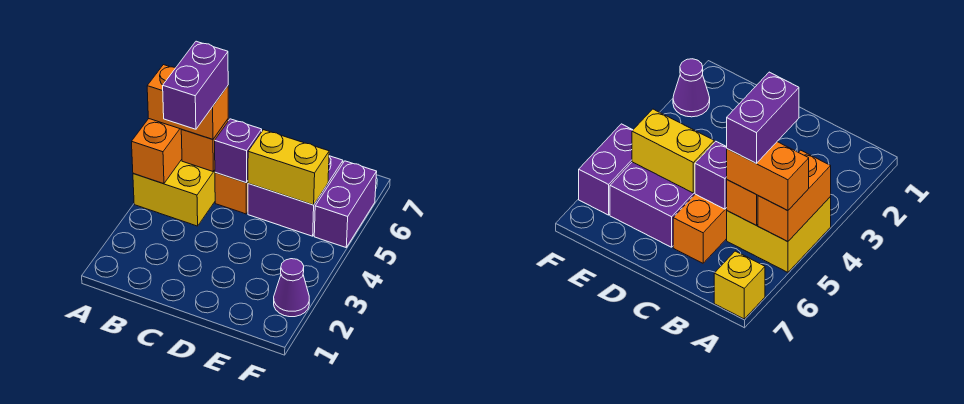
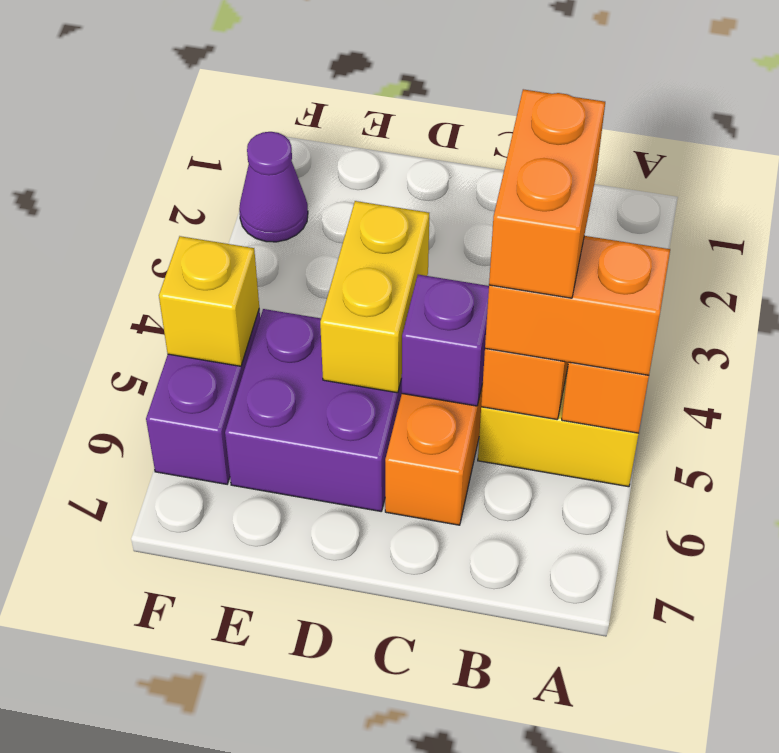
yellow brick A7 level 1 -> yellow brick F5 level 2
purple brick B4:B5 level 4 -> orange brick B4:B5 level 4
yellow brick D5:E5 level 2 -> yellow brick D4:D5 level 2

